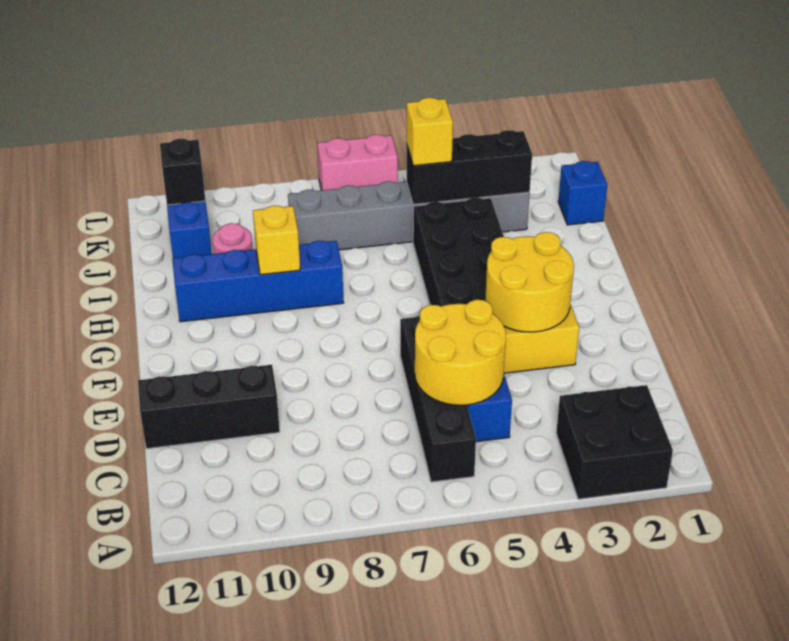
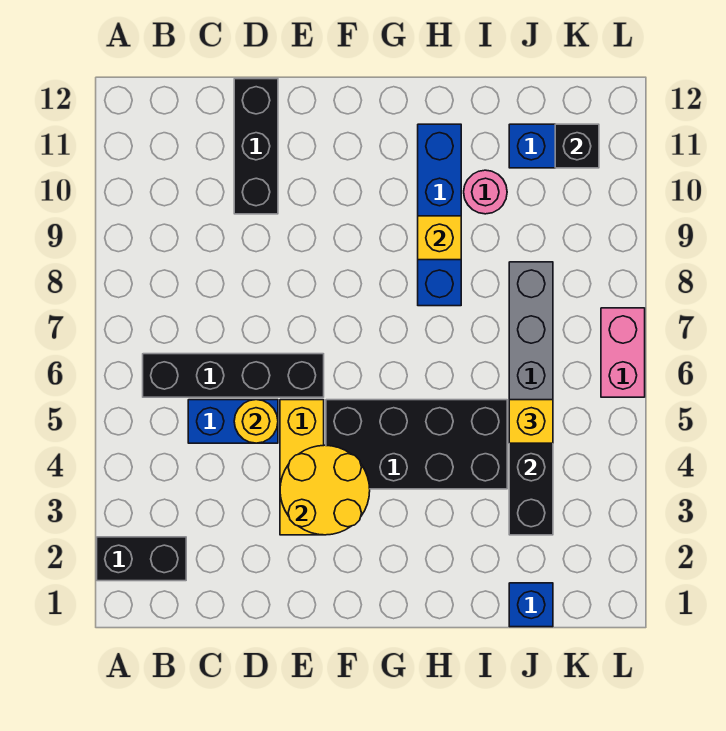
black brick A2:B3 level 1 -> black brick A2:B2 level 1
yellow round brick C5:D6 level 2 -> yellow round brick D5 level 2

